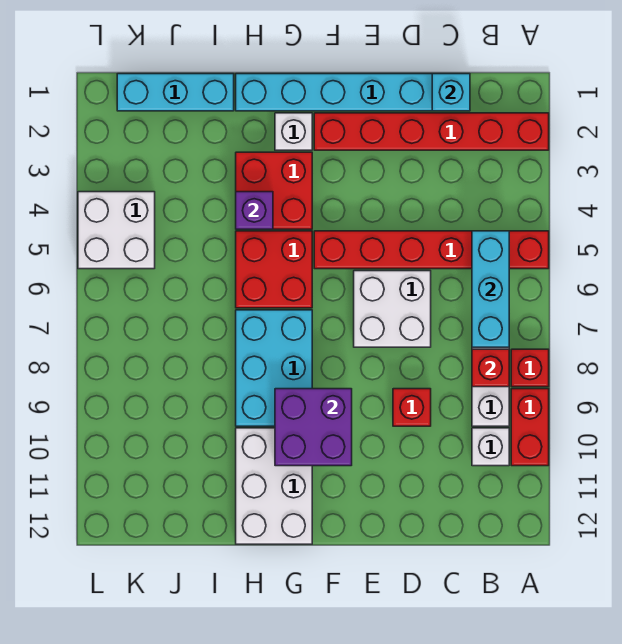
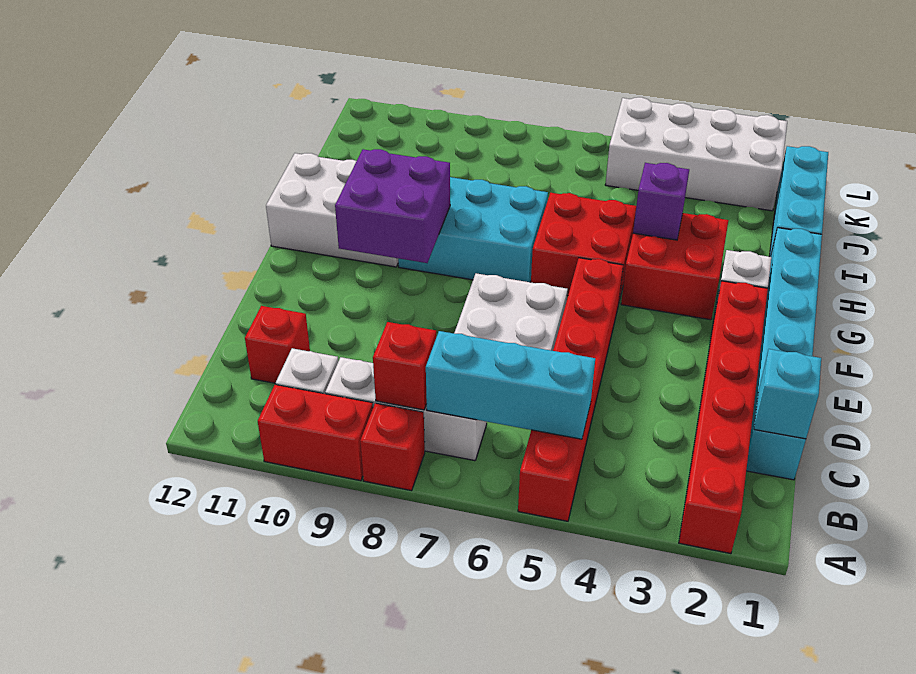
red brick D9 level 1 -> red brick C11 level 1
white brick K4:L5 level 1 -> white brick K2:L5 level 1

